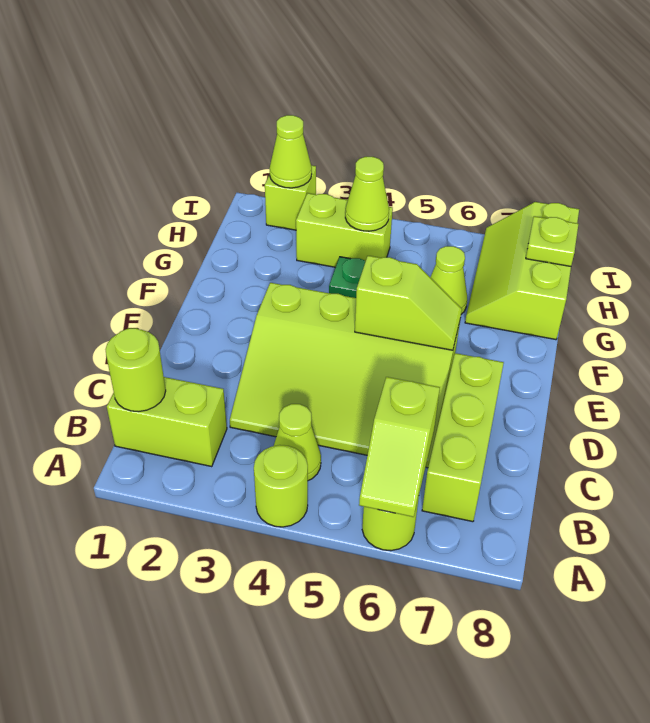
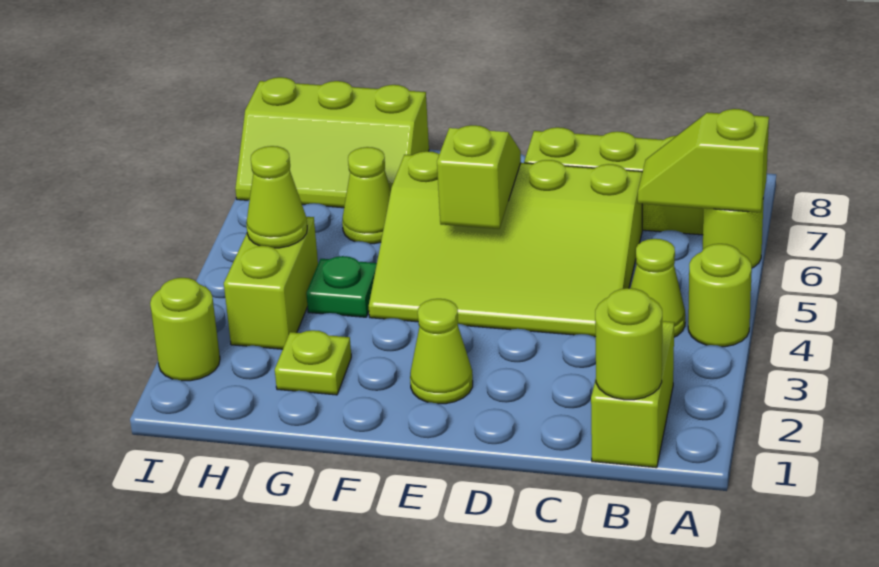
lime slope A6:B6 level 2 top B -> lime slope A6:B6 level 2 top A
lime slope C3:E6 level 1 top E -> lime slope C4:F6 level 1 top 6
lime plate H8 level 2 -> lime plate G2 level 1
lime brick I2 level 1 -> lime round brick I2 level 1
lime cone I2 level 2 -> lime cone E2 level 1

